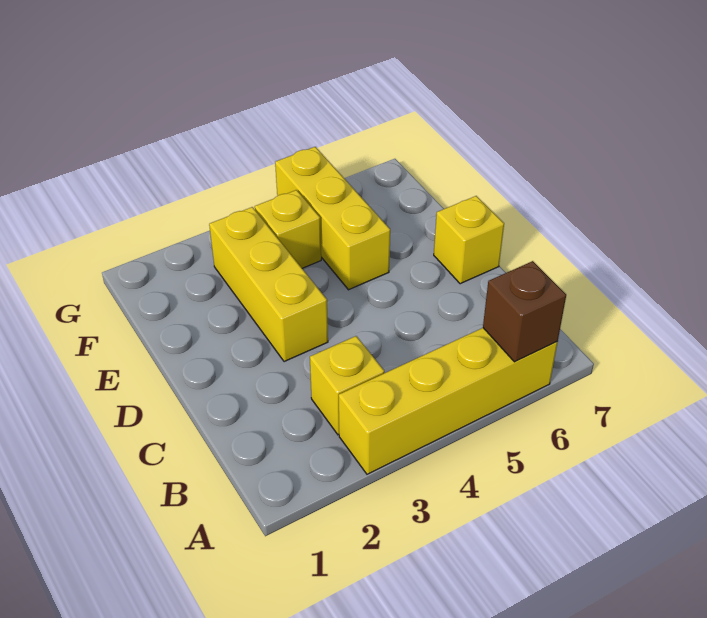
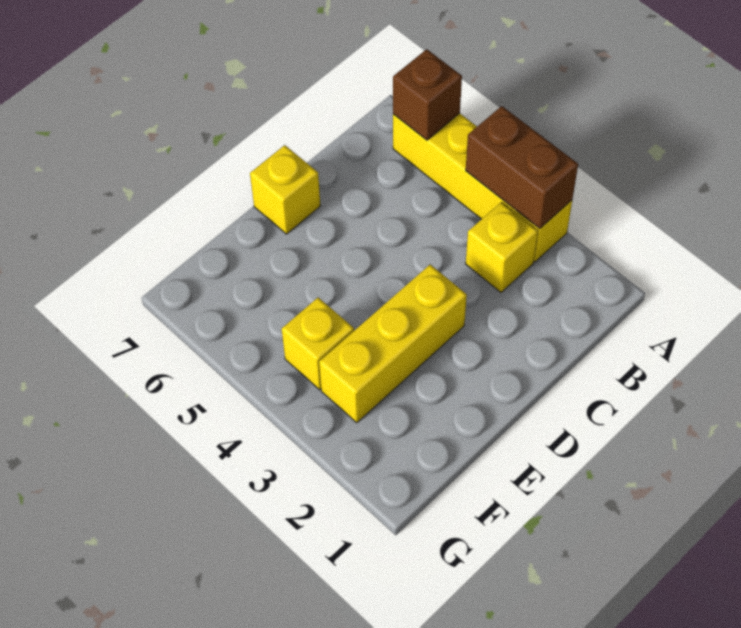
none -> brown brick A3:A4 level 2
yellow brick E5:G5 level 1 -> none

